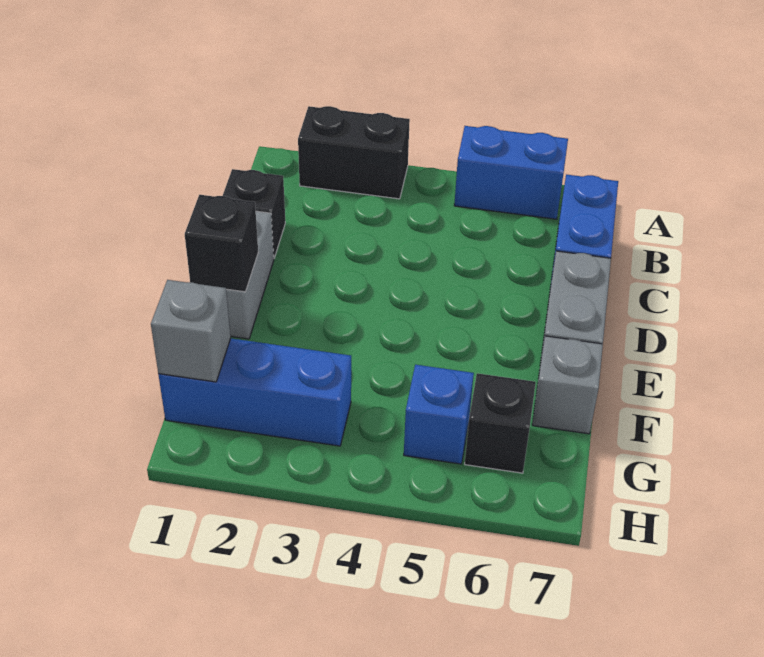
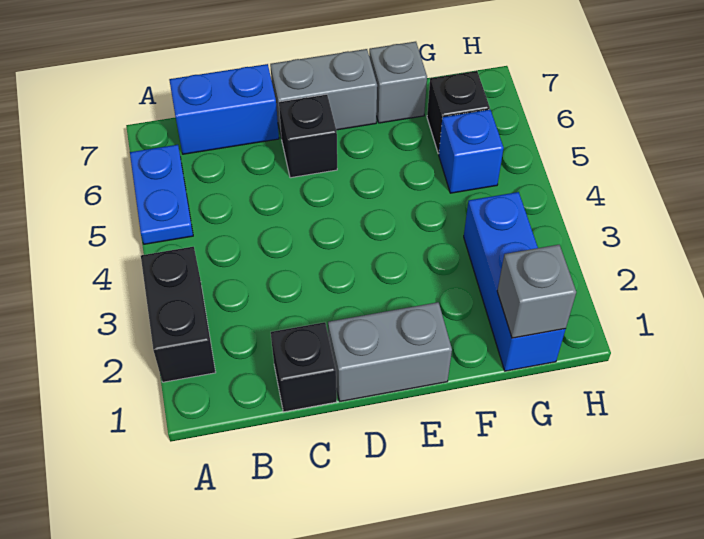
blue brick A5:A6 level 1 -> blue plate A5:A6 level 1
black brick E1 level 2 -> black brick D6 level 1

